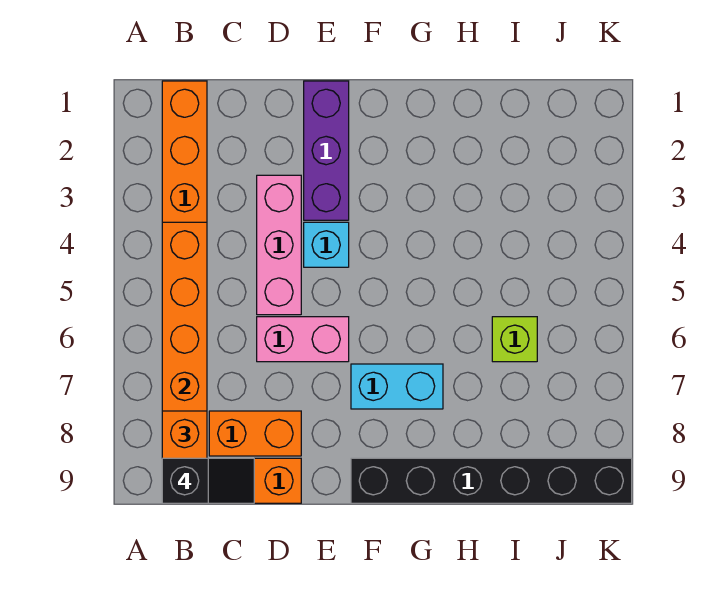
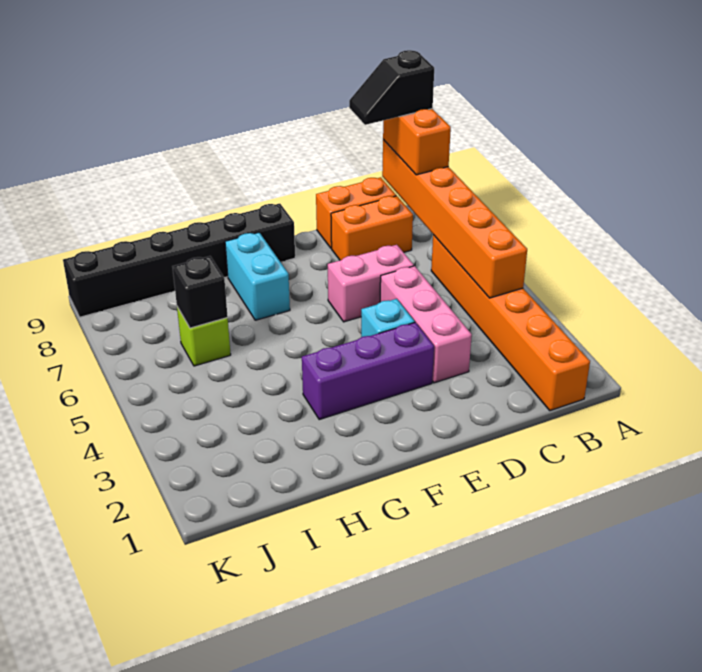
purple brick E1:E3 level 1 -> purple brick E3:G3 level 1
cyan brick F7:G7 level 1 -> cyan brick G7:G8 level 1
none -> black brick I6 level 2

